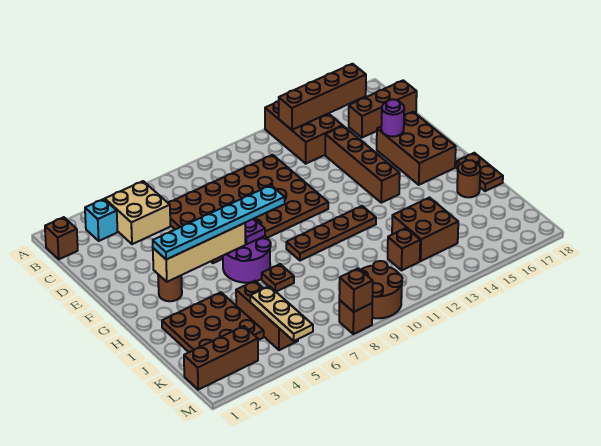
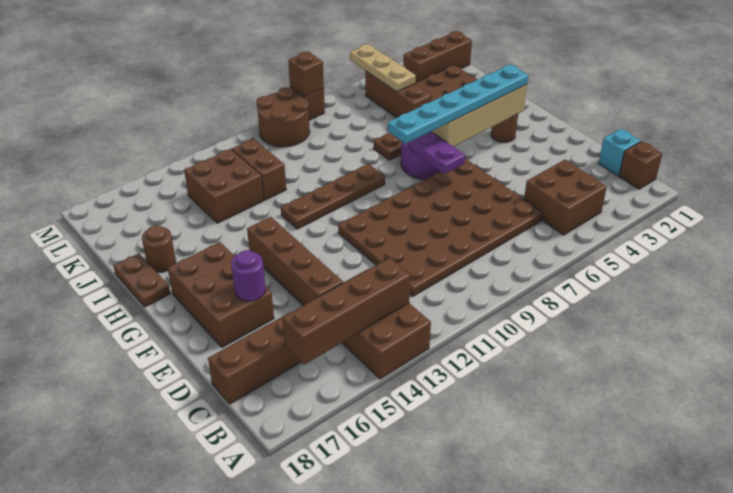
cyan brick B3 level 1 -> cyan brick C1 level 1
tan brick B4:C5 level 1 -> brown brick B4:C5 level 1
brown brick K12 level 1 -> brown brick J12:K12 level 1

